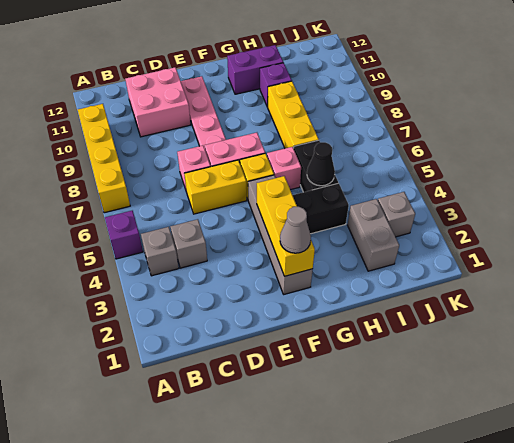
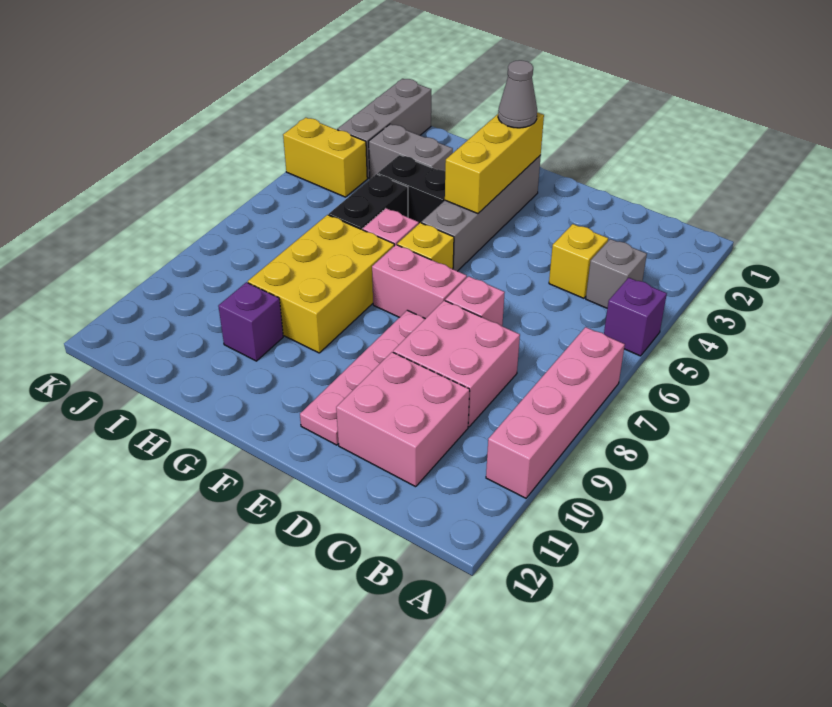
yellow brick A7:A10 level 1 -> pink brick A7:A10 level 1
grey brick C4 level 1 -> yellow brick C4 level 1
none -> pink brick C8:D9 level 1
yellow brick D6:E6 level 1 -> yellow brick J4:K4 level 1
purple brick G11:H11 level 1 -> none
black cone H5 level 2 -> none
yellow brick H7:H9 level 1 -> yellow brick G7:H9 level 1
grey brick I2:I3 level 1 -> grey brick H3:I3 level 1
grey brick J3 level 1 -> grey brick J1:J3 level 1

